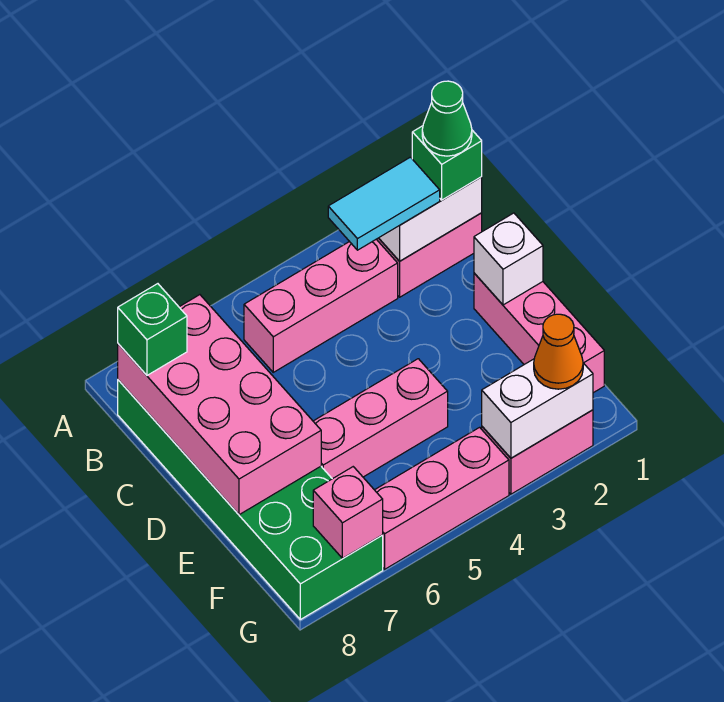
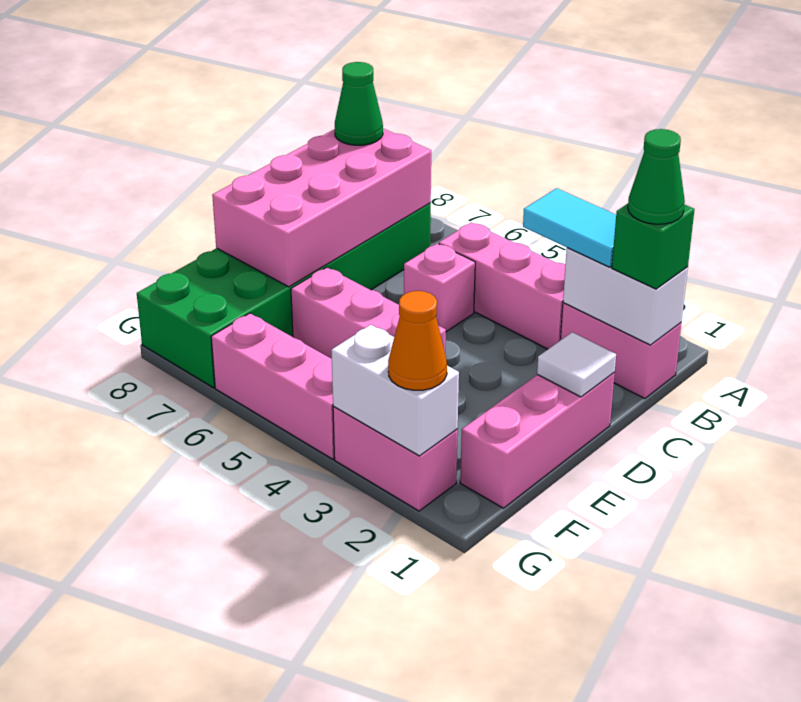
green brick B8 level 3 -> green cone B8 level 3
white brick D1 level 2 -> white tile D1 level 2
pink brick G7 level 2 -> pink brick C5 level 1

